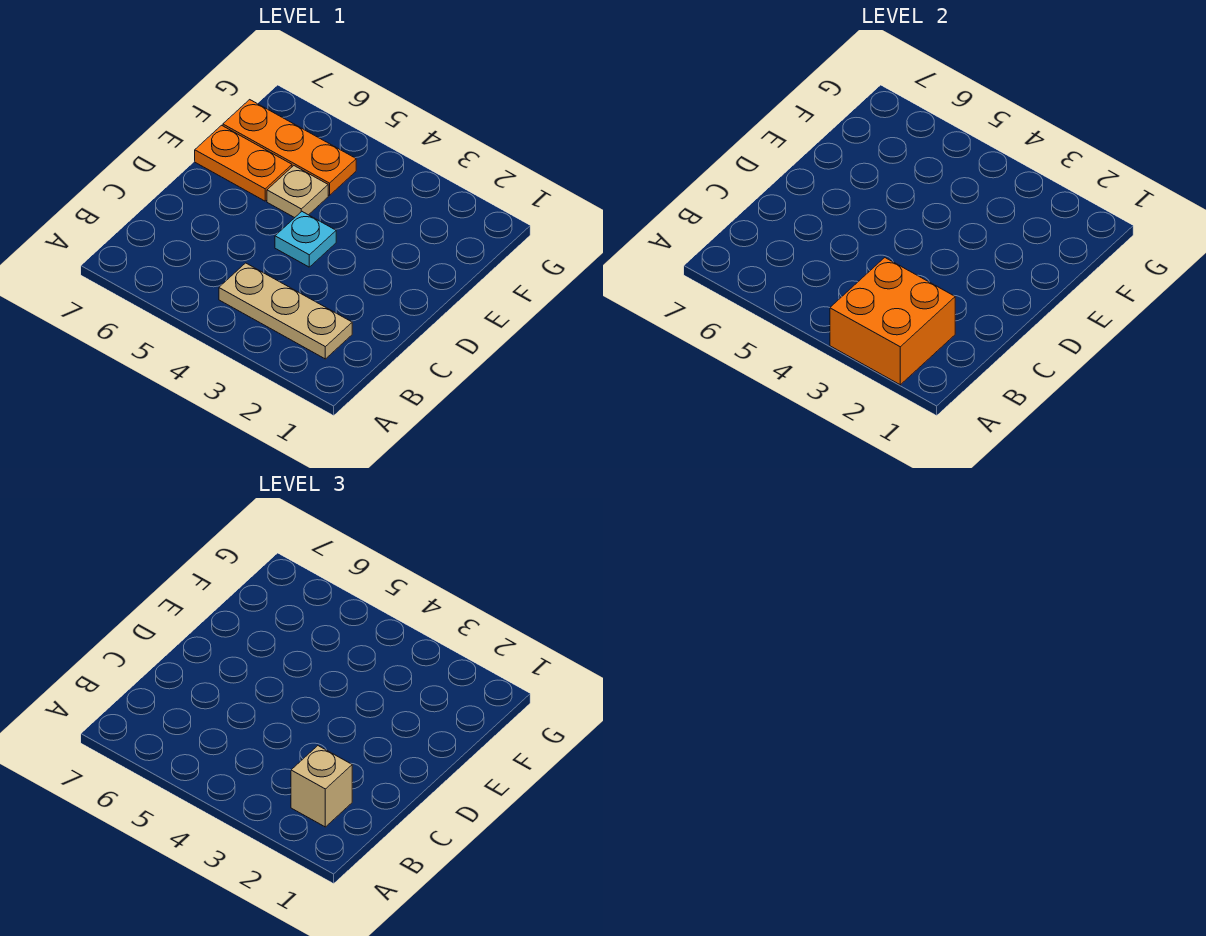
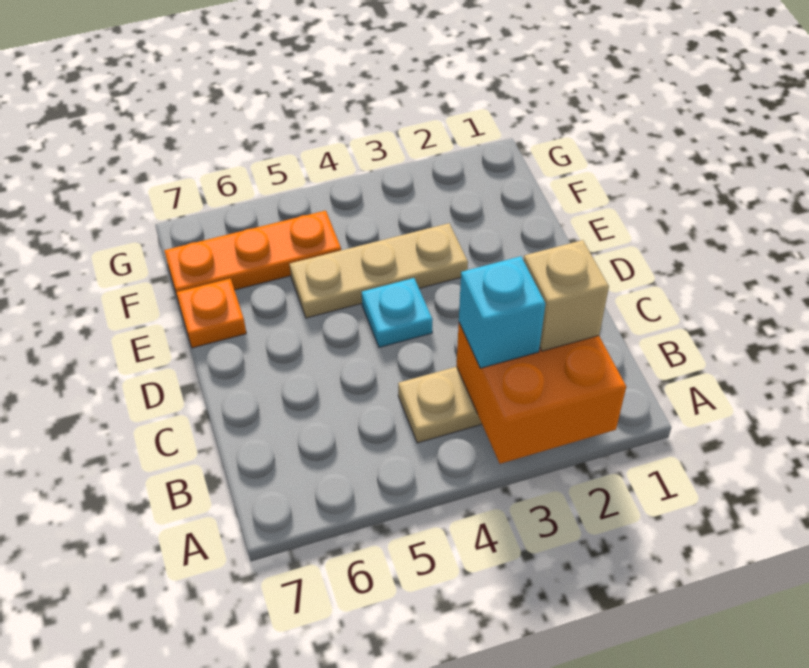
none -> cyan brick B3 level 3
tan plate E5 level 1 -> tan plate E3:E5 level 1
orange plate E6:E7 level 1 -> orange plate E7 level 1

